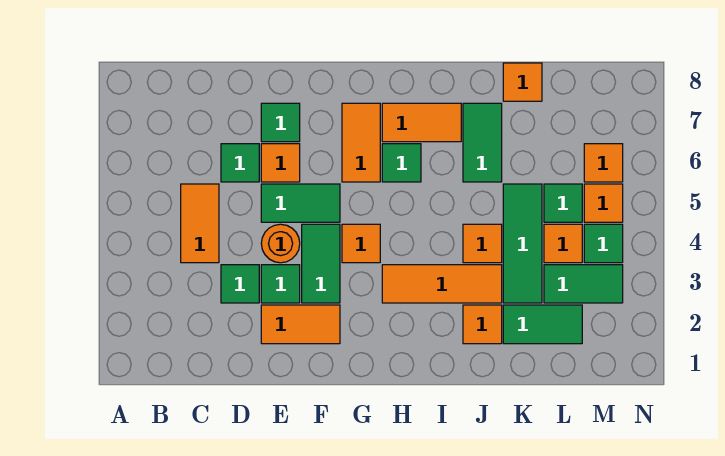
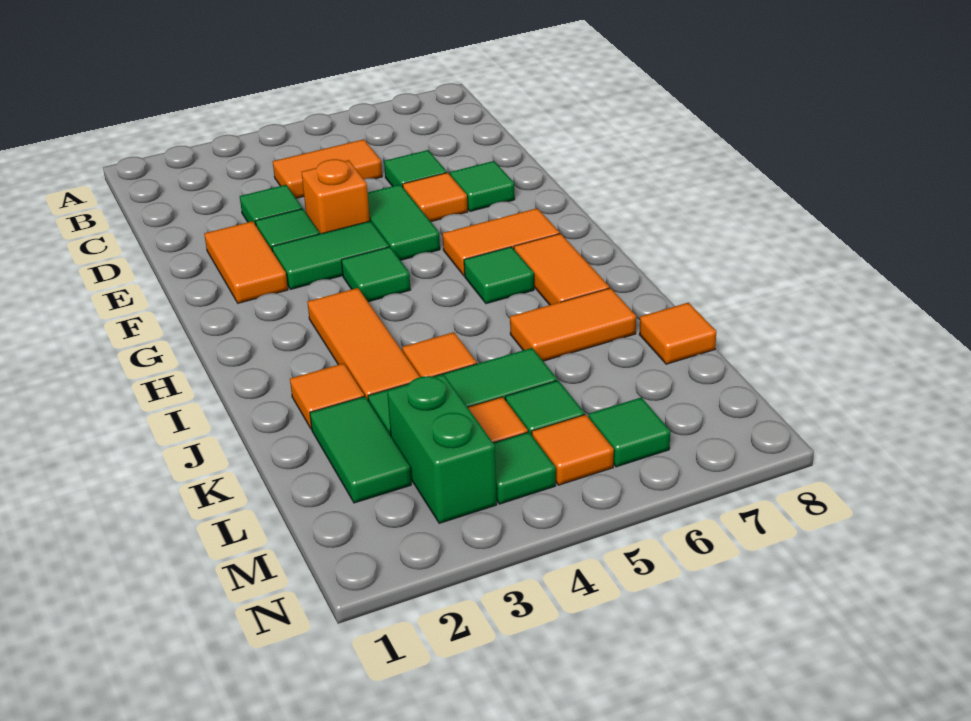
orange round brick E4 level 1 -> orange brick E4 level 1
orange tile G4 level 1 -> green tile G4 level 1
green tile J6:J7 level 1 -> orange tile J6:J7 level 1
green tile L3:M3 level 1 -> green brick L3:M3 level 1
orange tile M6 level 1 -> green tile M6 level 1

